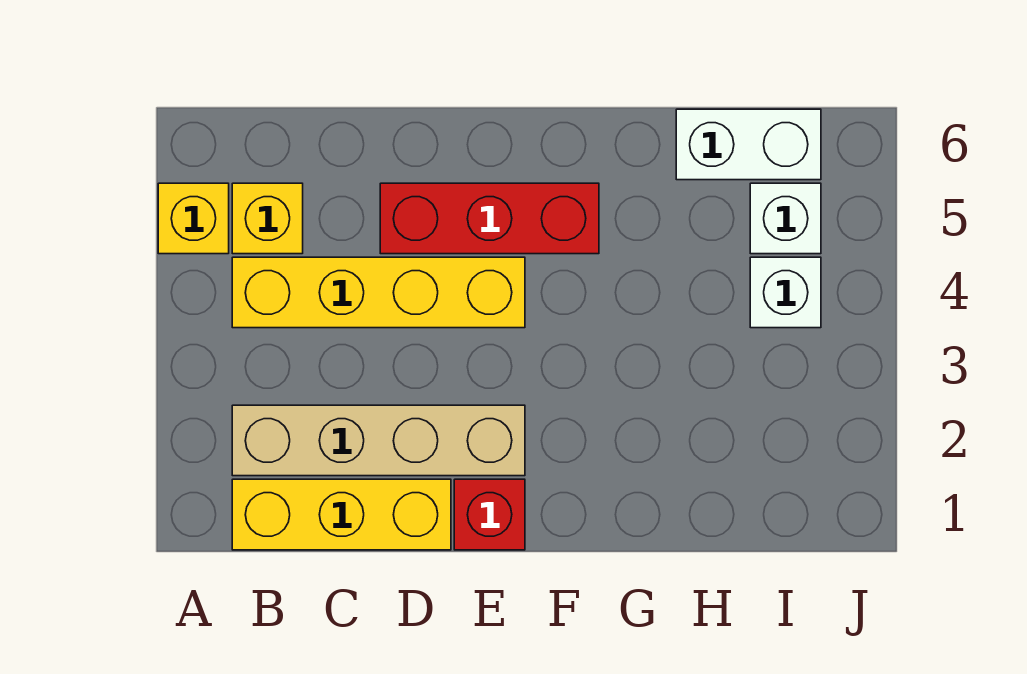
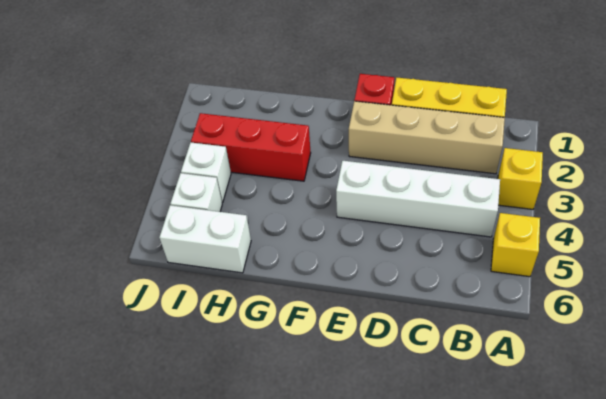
yellow brick B4:E4 level 1 -> white brick B4:E4 level 1
yellow brick B5 level 1 -> yellow brick A3 level 1
red brick D5:F5 level 1 -> red brick G3:I3 level 1

